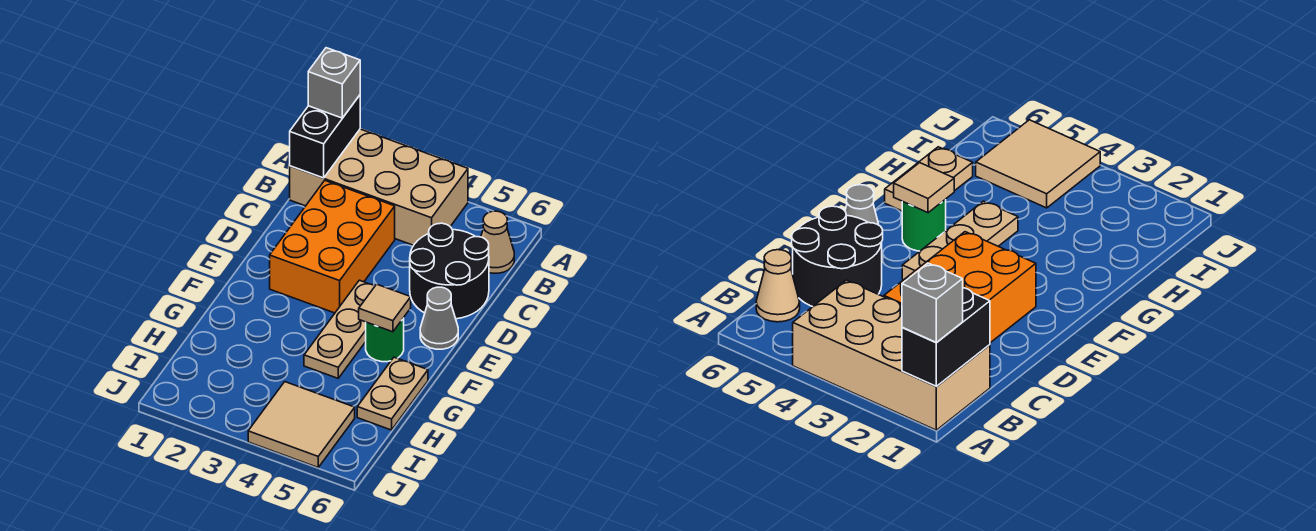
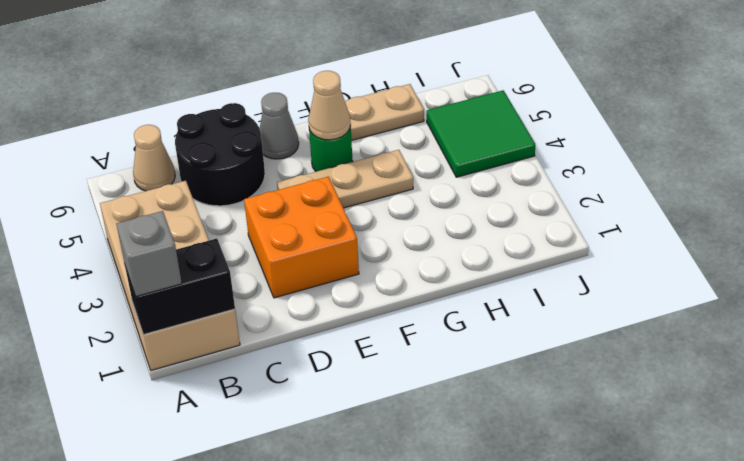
orange brick C2:E3 level 1 -> orange brick D2:E3 level 1
tan tile F5 level 2 -> tan cone F5 level 2
tan tile I4:J5 level 1 -> green tile I4:J5 level 1

